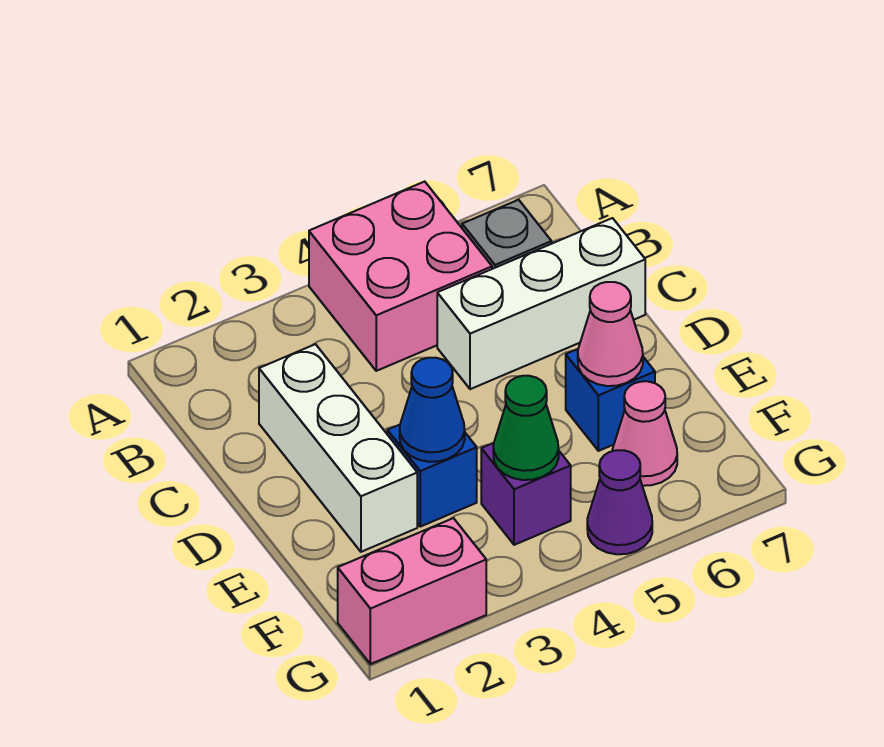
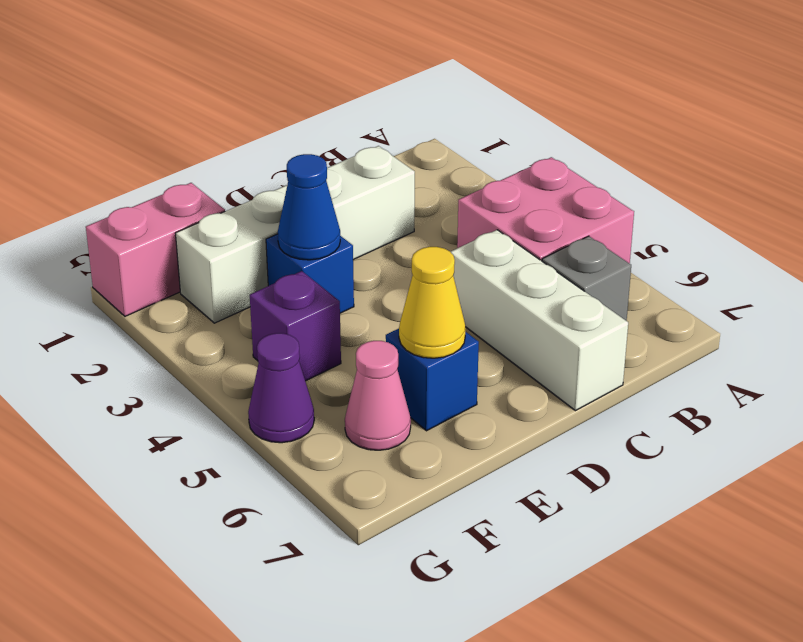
white brick C2:E2 level 1 -> white brick C2:F2 level 1
pink cone E6 level 2 -> yellow cone E6 level 2
green cone F4 level 2 -> none
pink brick G1:G2 level 1 -> pink brick F1:G1 level 1

